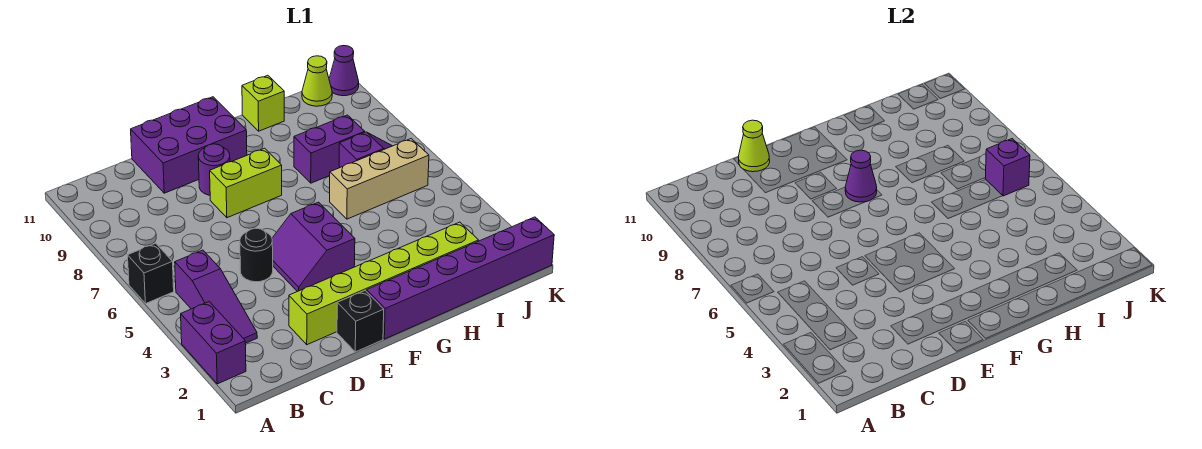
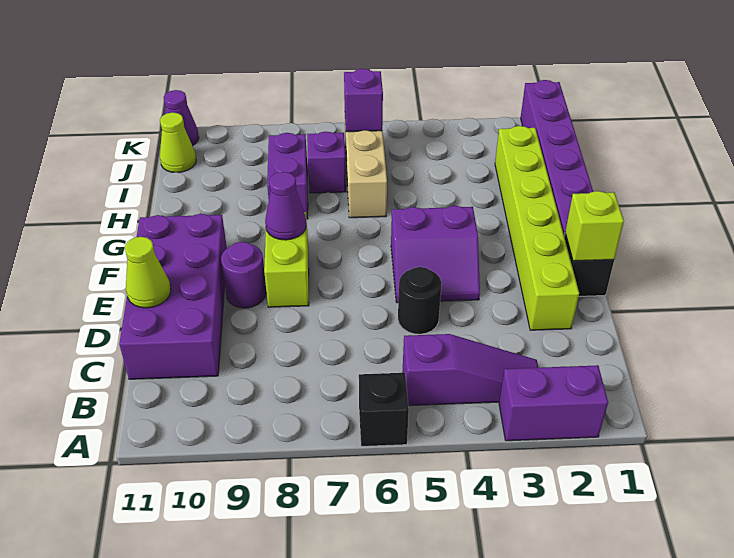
purple brick D10:F11 level 1 -> purple brick C10:F11 level 1
lime brick H11 level 1 -> lime brick E1 level 2

